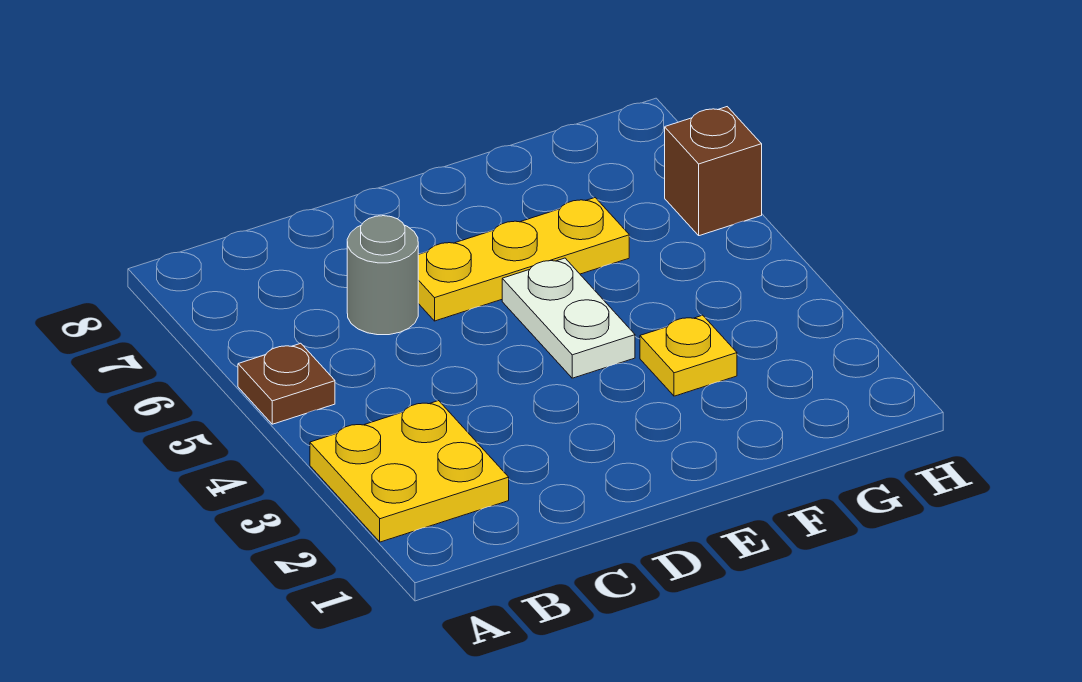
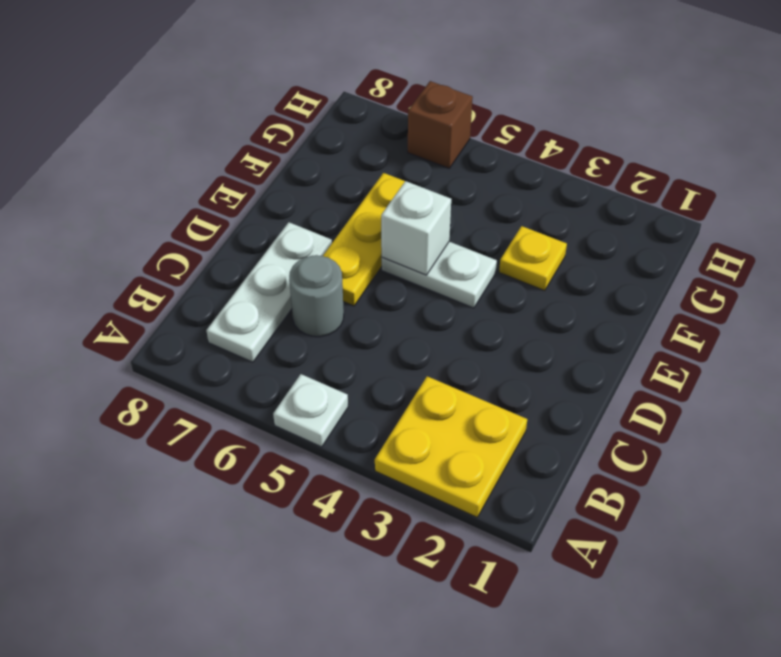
brown plate A5 level 1 -> white plate A5 level 1
none -> white plate B7:D7 level 1
none -> white brick E5 level 2

